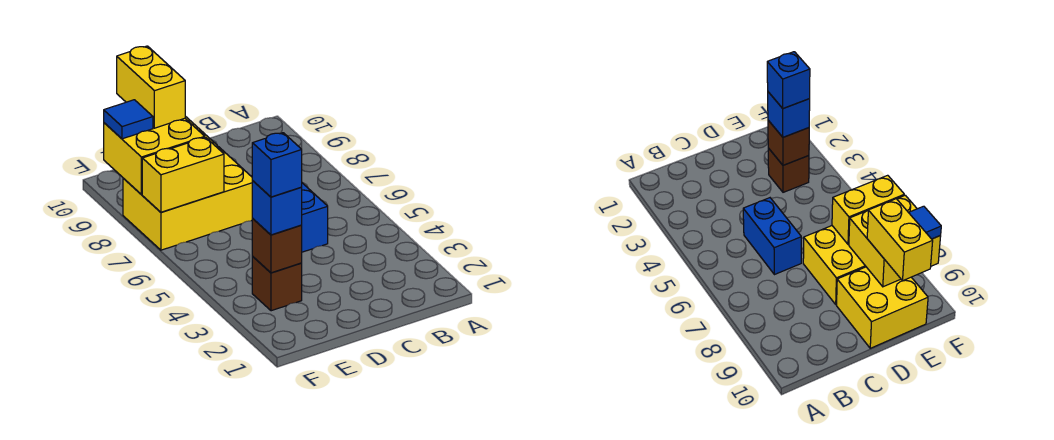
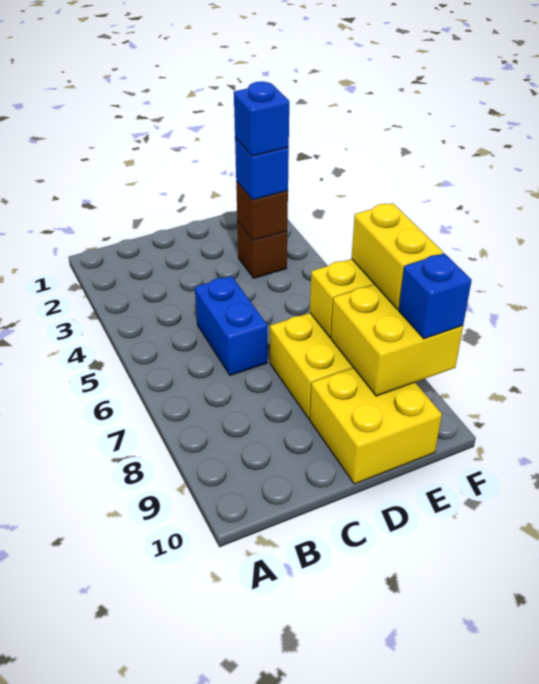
yellow brick E9:E10 level 3 -> yellow brick F7:F8 level 3
blue tile F9 level 3 -> blue brick F9 level 3

